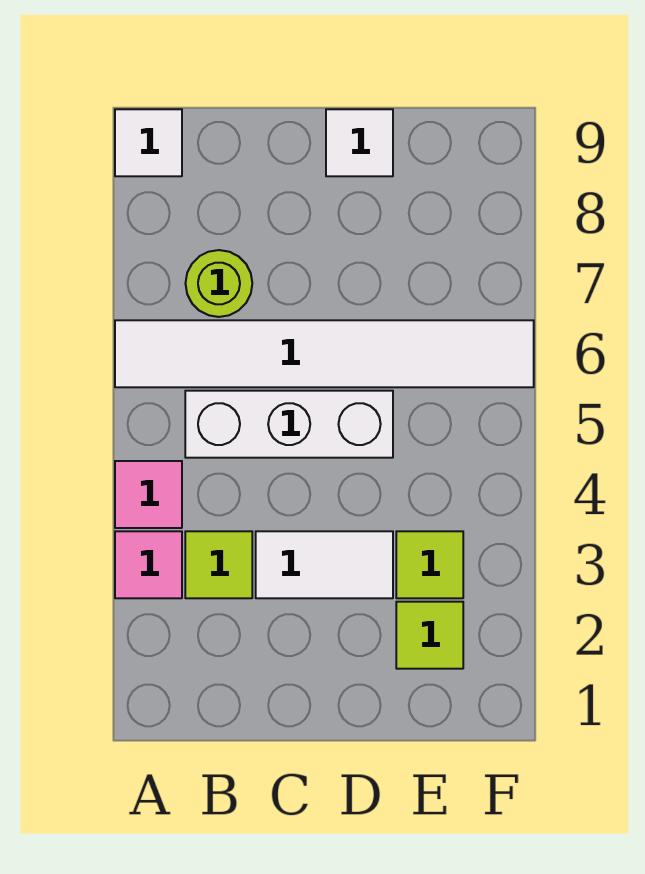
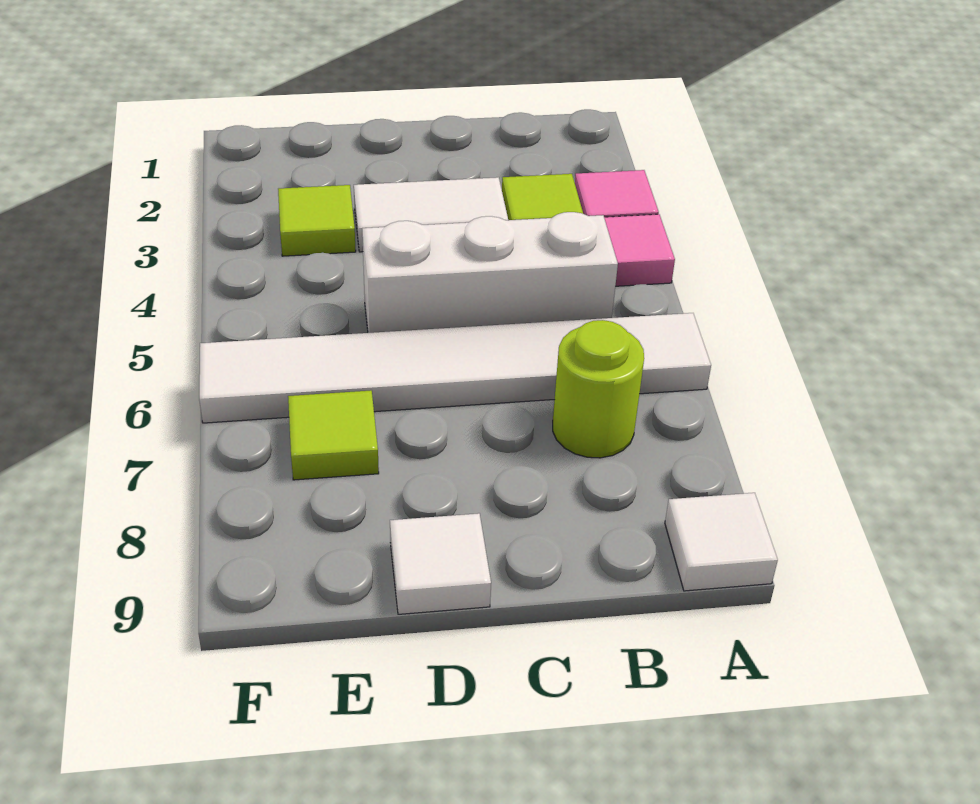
lime tile E2 level 1 -> lime tile E7 level 1

